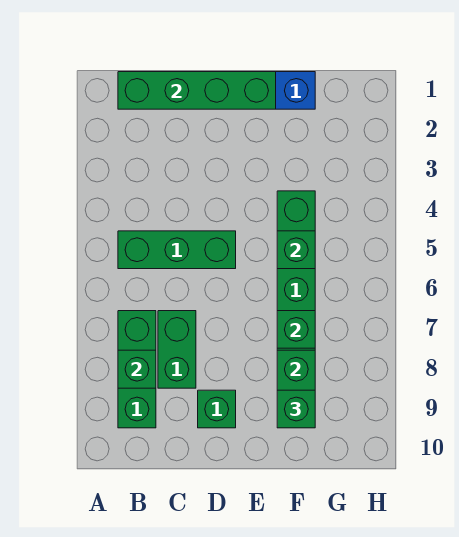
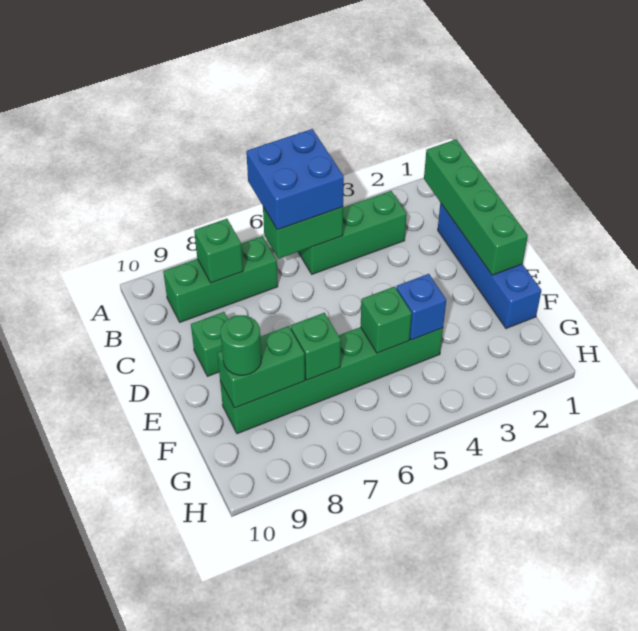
none -> blue brick A5:B6 level 3
green brick B5:D5 level 1 -> green brick B3:B5 level 1
green brick C7:C8 level 1 -> green brick B5:B6 level 2
none -> blue brick F4 level 2
green brick F9 level 3 -> green round brick F9 level 3

